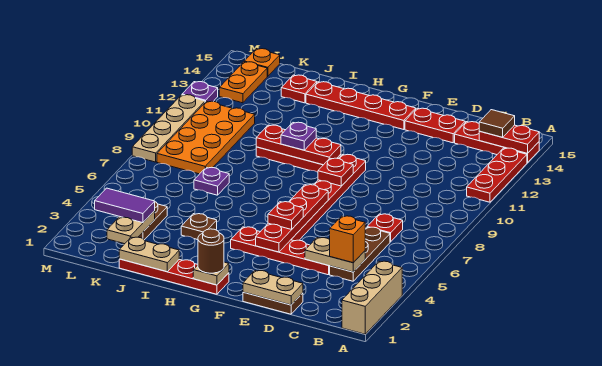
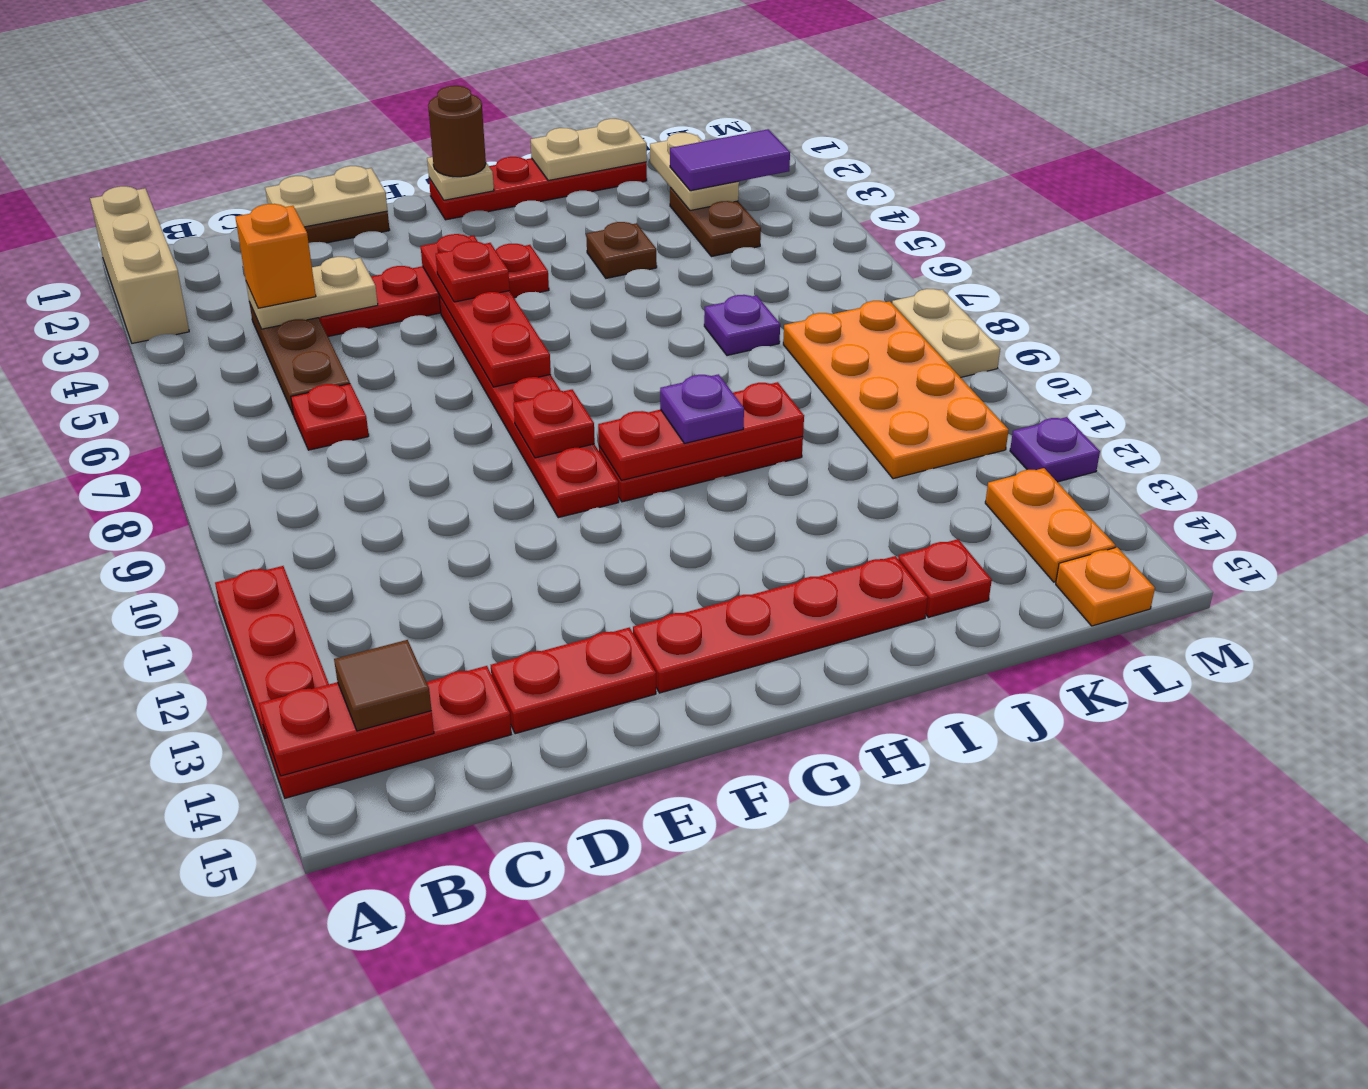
tan plate M8:M11 level 1 -> tan plate M8:M9 level 1

